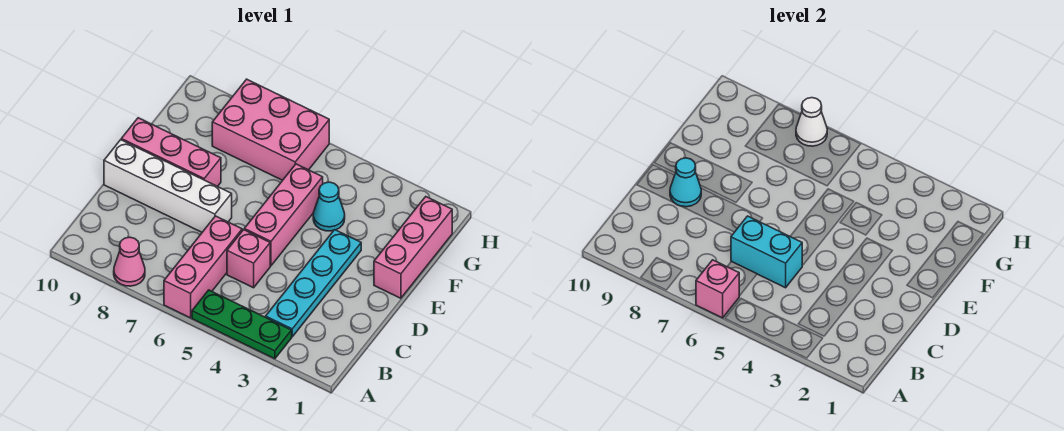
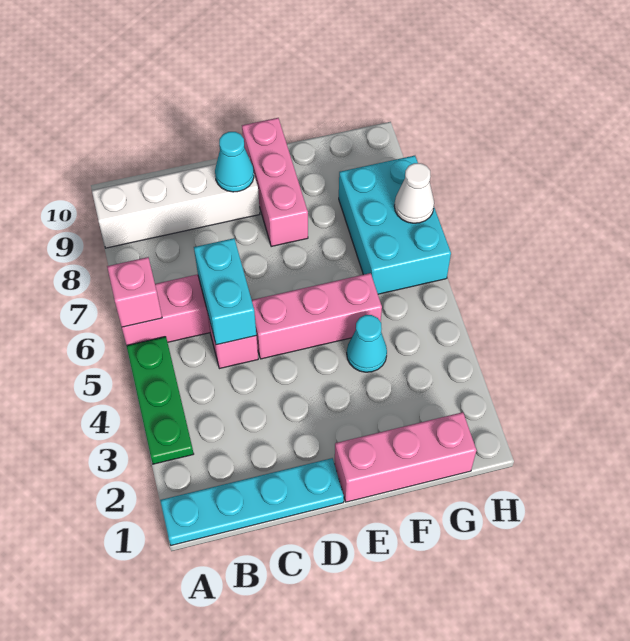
pink cone A8 level 1 -> none
cyan plate B3:E3 level 1 -> cyan plate A1:D1 level 1
white brick D7:D10 level 1 -> white brick A9:D9 level 1
pink brick G6:H8 level 1 -> cyan brick G6:H8 level 1

